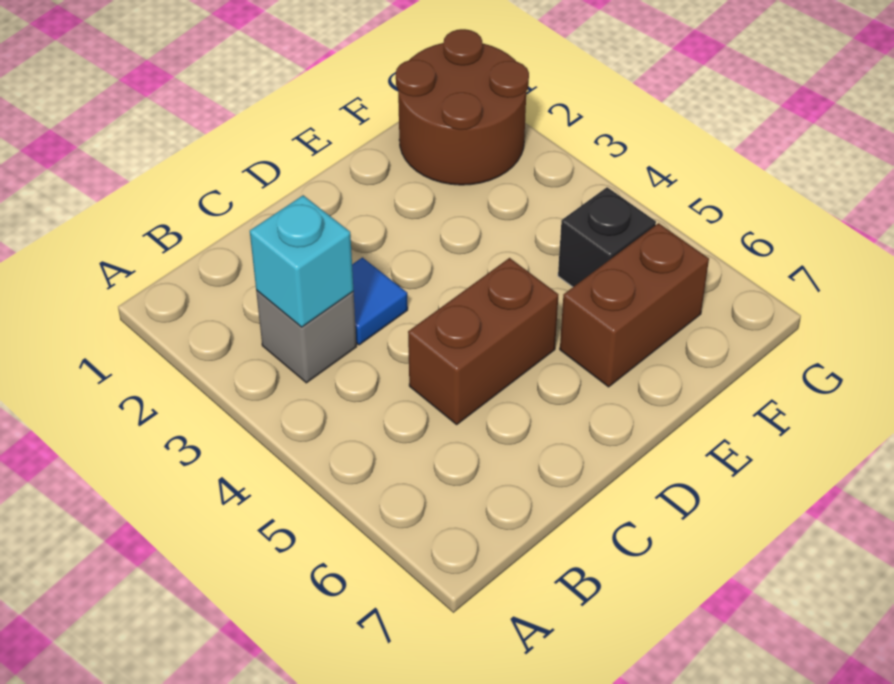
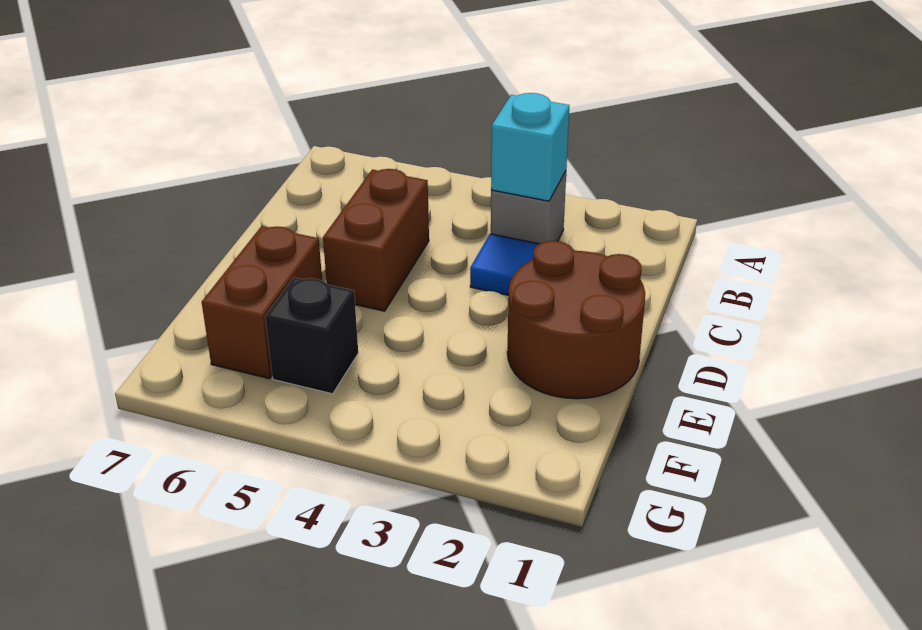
brown round brick F1:G2 level 1 -> brown round brick D1:E2 level 1

